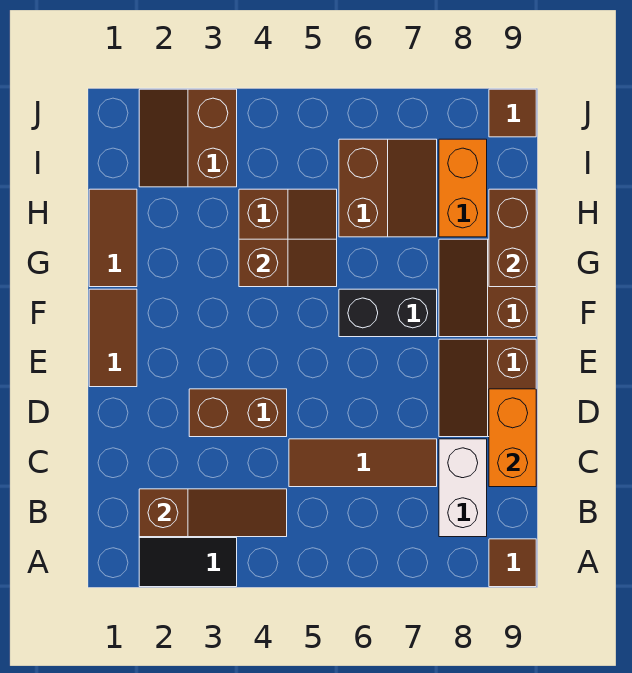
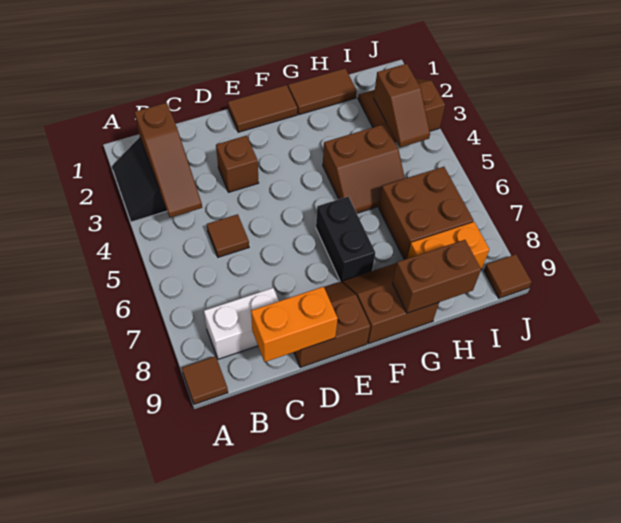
brown tile C5:C7 level 1 -> brown tile C5 level 1
brown brick D3:D4 level 1 -> brown brick D3 level 1
brown slope G4:G5 level 2 top 4 -> brown slope I3:I4 level 2 top 3
brown slope H6:I7 level 1 top 6 -> brown brick H6:I7 level 1

